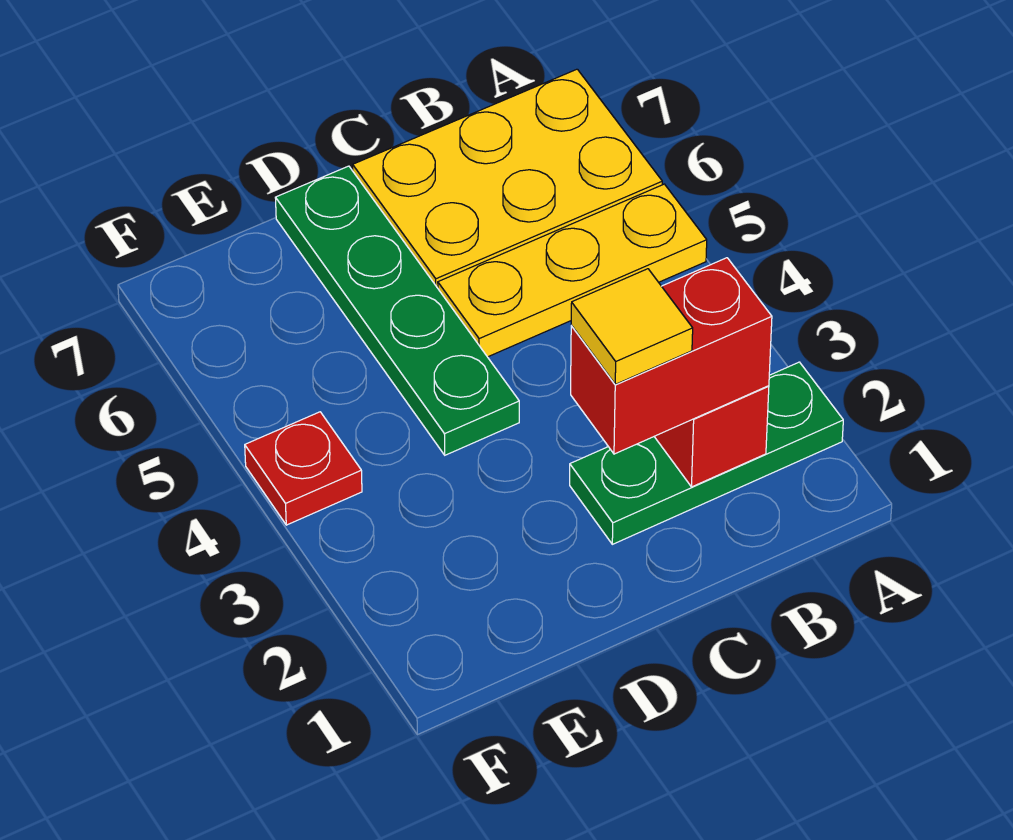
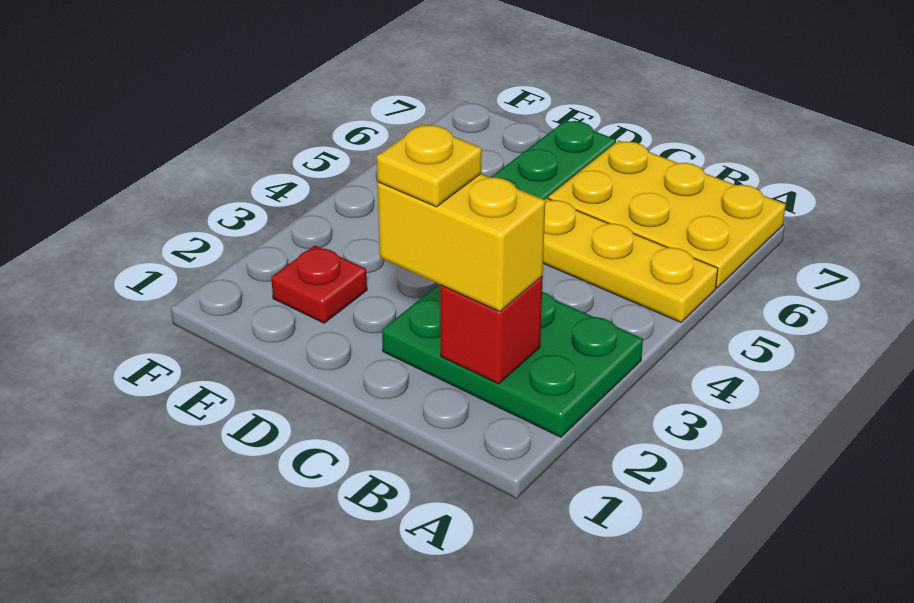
green plate A2:C2 level 1 -> green plate A2:C3 level 1
red brick B2:C2 level 3 -> yellow brick B2:C2 level 3
yellow tile C2 level 4 -> yellow plate C2 level 4
red plate F4 level 1 -> red plate E2 level 1

